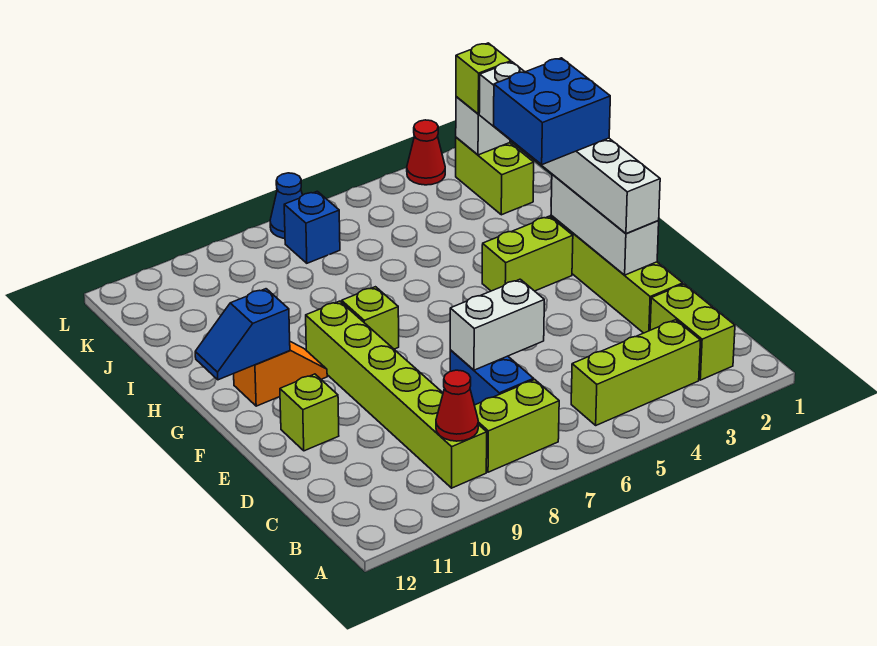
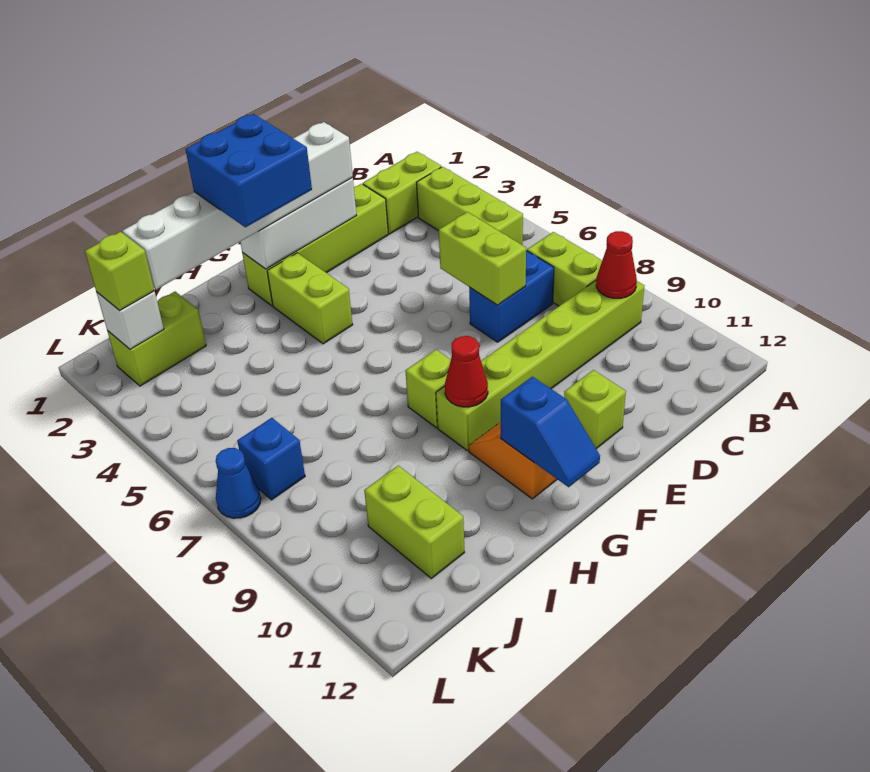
white brick D6:D7 level 2 -> lime brick D6:D7 level 2
none -> lime brick J10:J11 level 1
red cone L3 level 1 -> red cone G9 level 2

